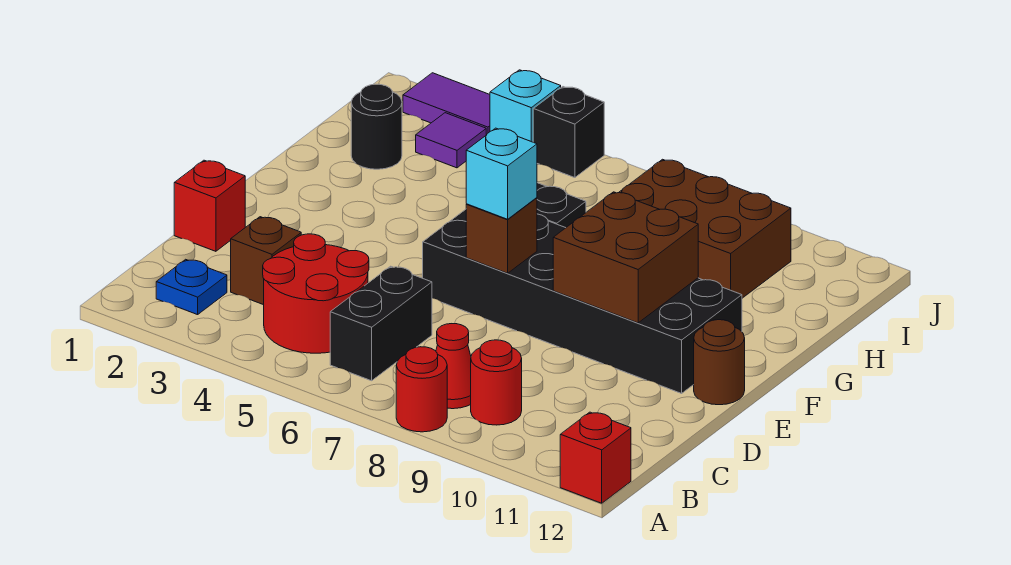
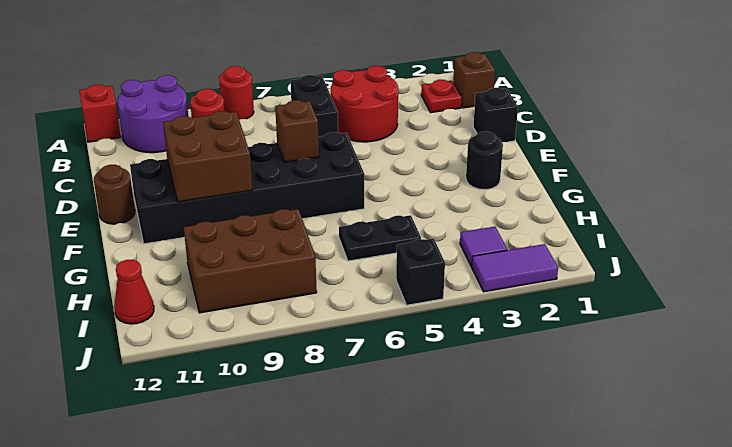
none -> purple round brick A10:B11 level 1
blue plate B2 level 1 -> red plate B2 level 1
red cone B8 level 1 -> red cone I12 level 1
brown brick C3 level 1 -> brown brick B1 level 1
red brick D1 level 1 -> black brick D1 level 1
cyan brick E7 level 3 -> none
black round brick H2 level 1 -> black round brick F2 level 1
cyan brick J4 level 1 -> none

